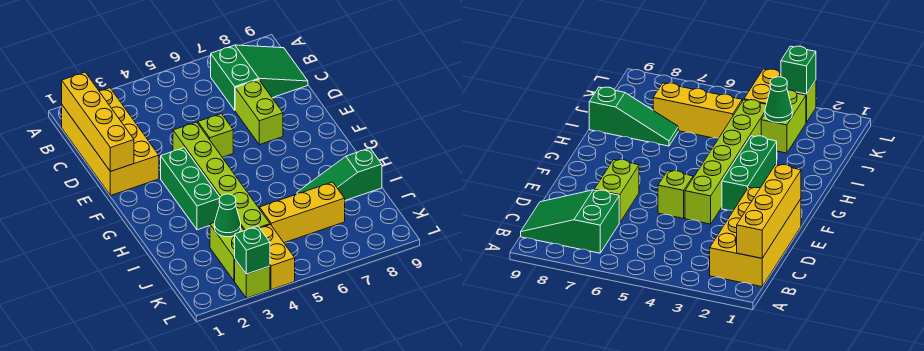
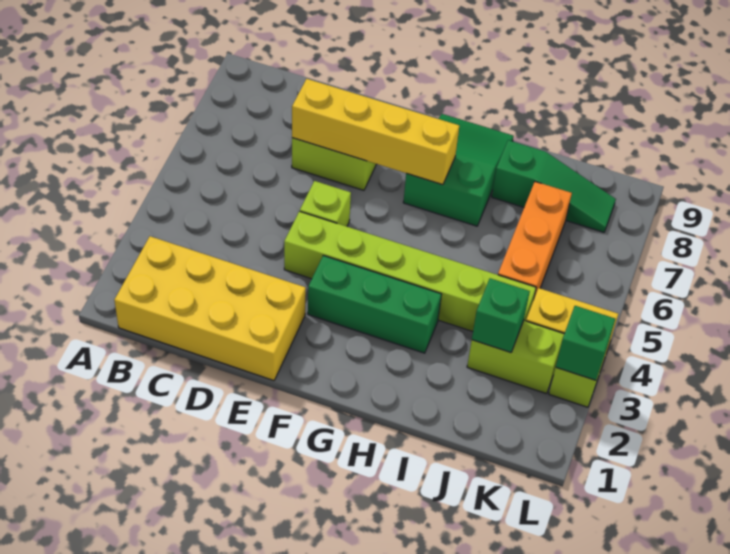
yellow brick B1:E1 level 2 -> yellow brick D7:G7 level 2
green slope B7:C9 level 1 top 7 -> green slope G7:H9 level 1 top 7
green slope I7:I9 level 1 top 9 -> green slope I8:K8 level 1 top I
green cone J3 level 2 -> green brick J3 level 2
yellow brick J5:J7 level 1 -> orange brick J5:J7 level 1

